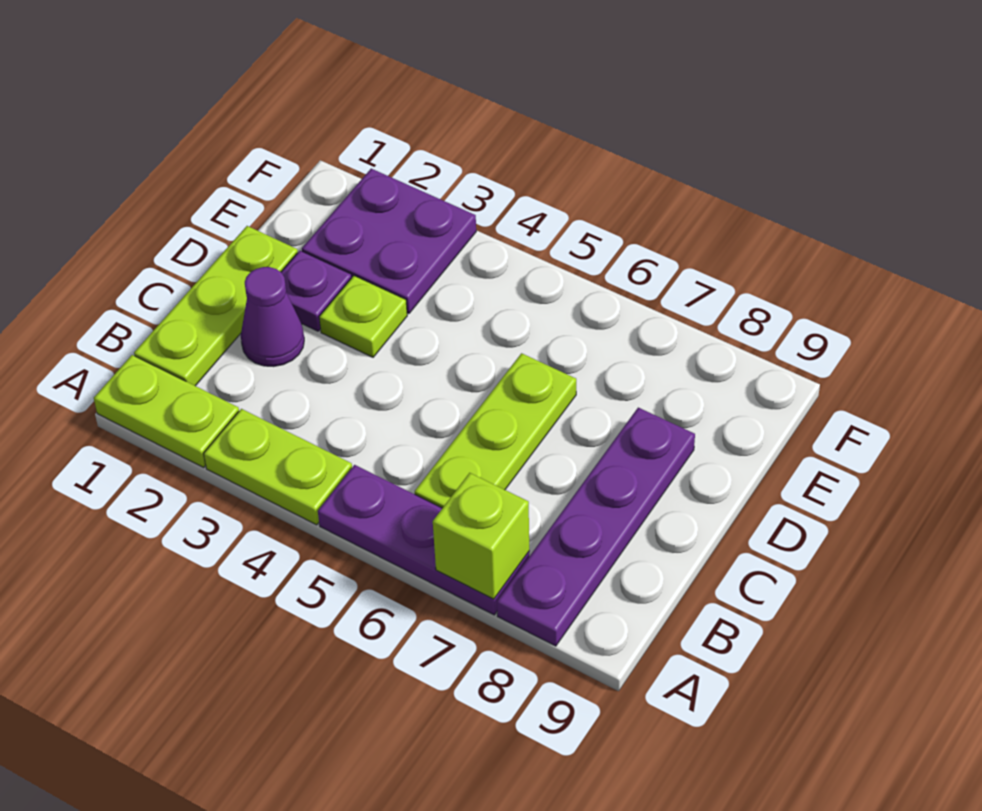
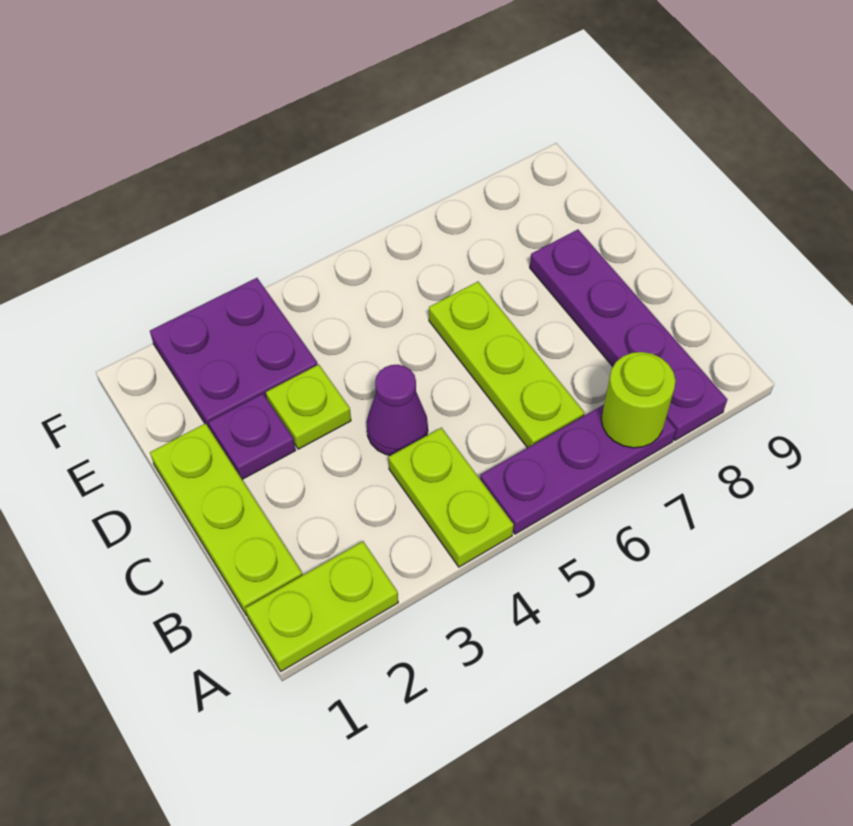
lime plate A3:A4 level 1 -> lime plate A4:B4 level 1
lime brick A7 level 2 -> lime round brick A7 level 2
purple cone C2 level 1 -> purple cone C4 level 1

